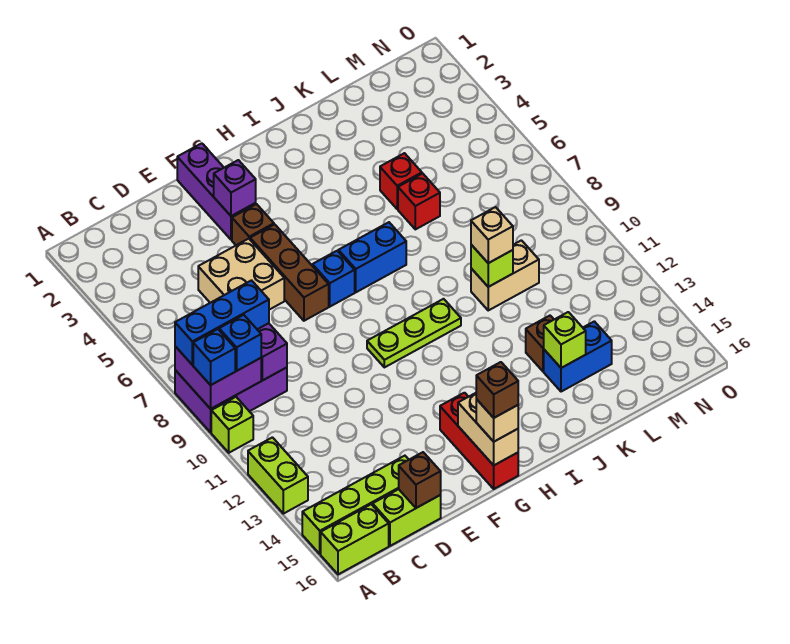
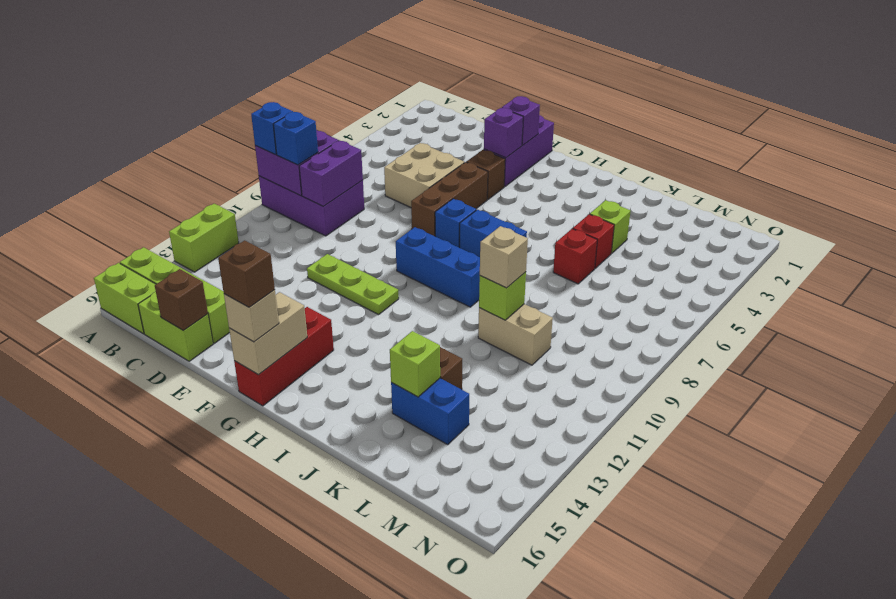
blue brick A8:C8 level 3 -> blue brick G9:I9 level 1
lime brick A10 level 1 -> lime brick K4 level 1
none -> purple brick F2 level 2
lime plate G10:I10 level 1 -> lime plate E11:G11 level 1

